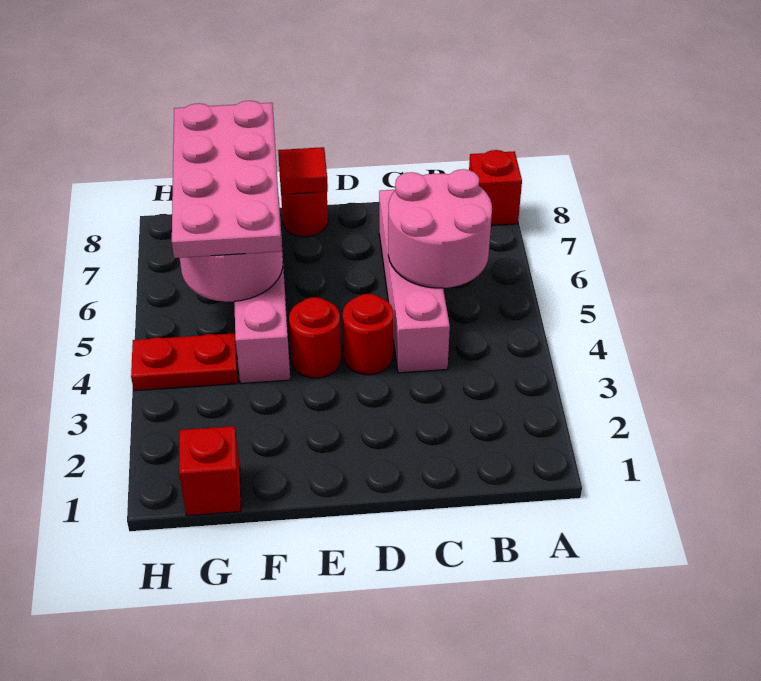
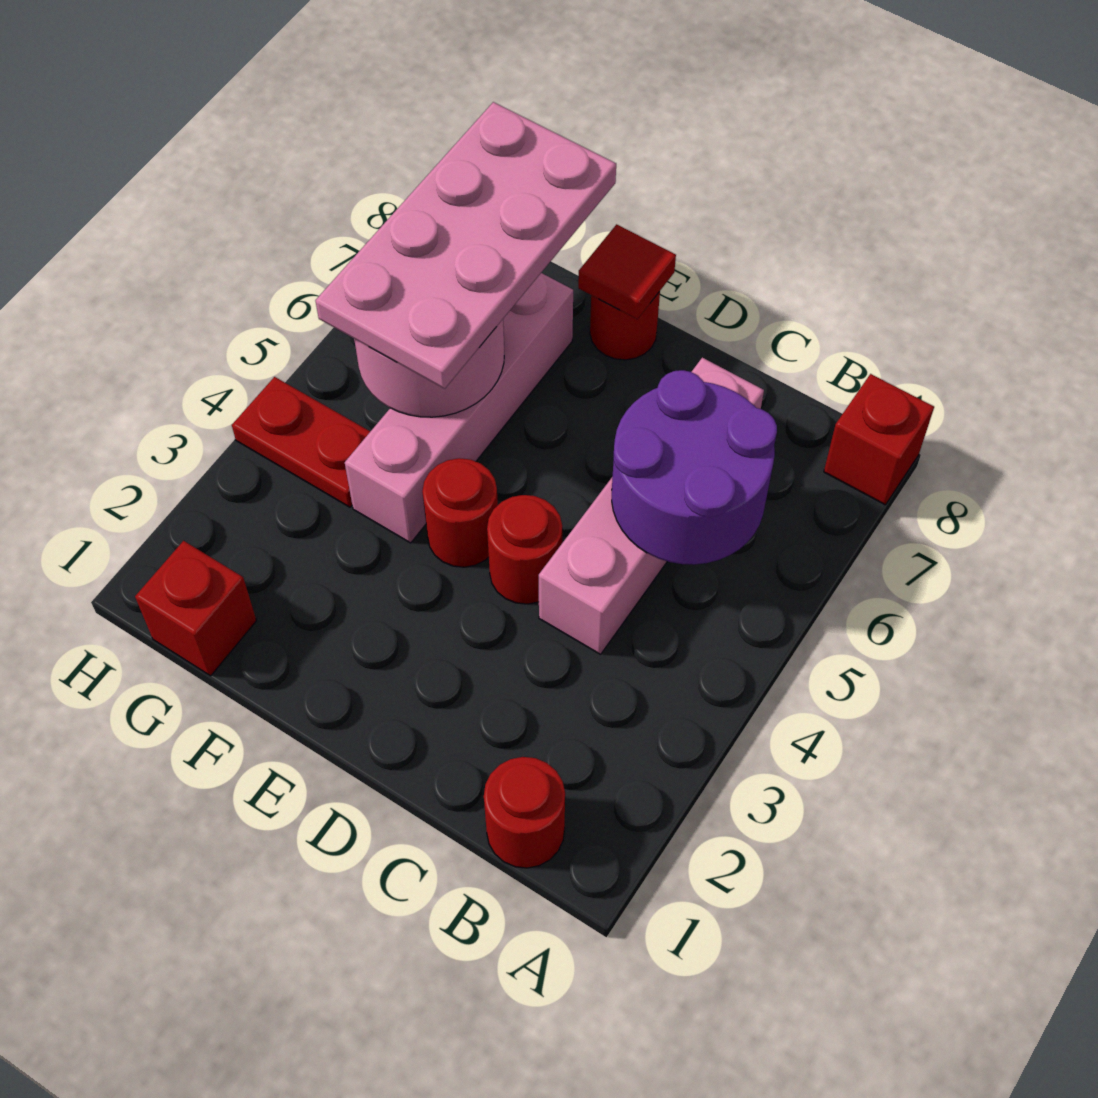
none -> red round brick B1 level 1
pink round brick B5:C6 level 2 -> purple round brick B5:C6 level 2

